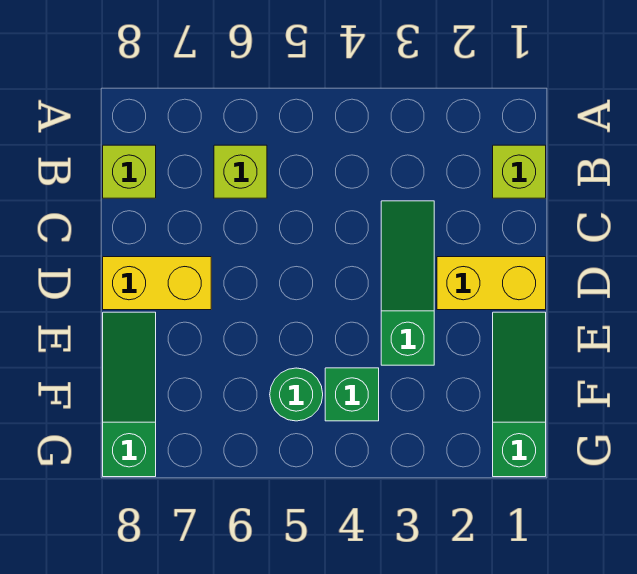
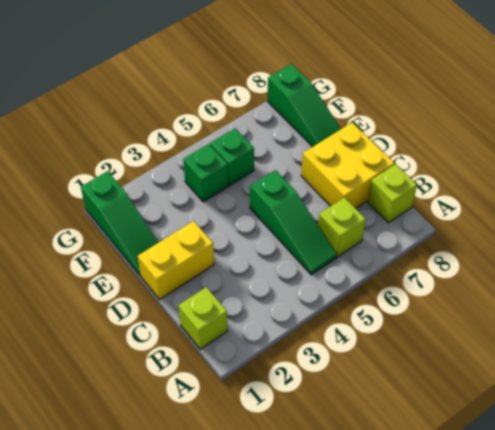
green slope C3:E3 level 1 top E -> green slope B5:D5 level 1 top D
yellow brick D7:D8 level 1 -> yellow brick C7:D8 level 1
green round brick F5 level 1 -> green brick F5 level 1

